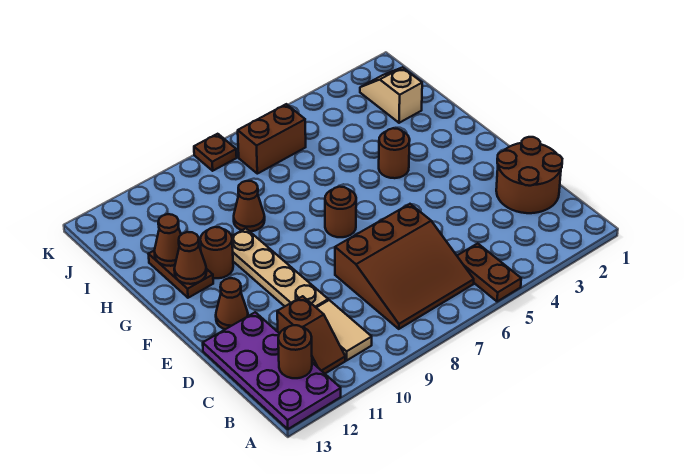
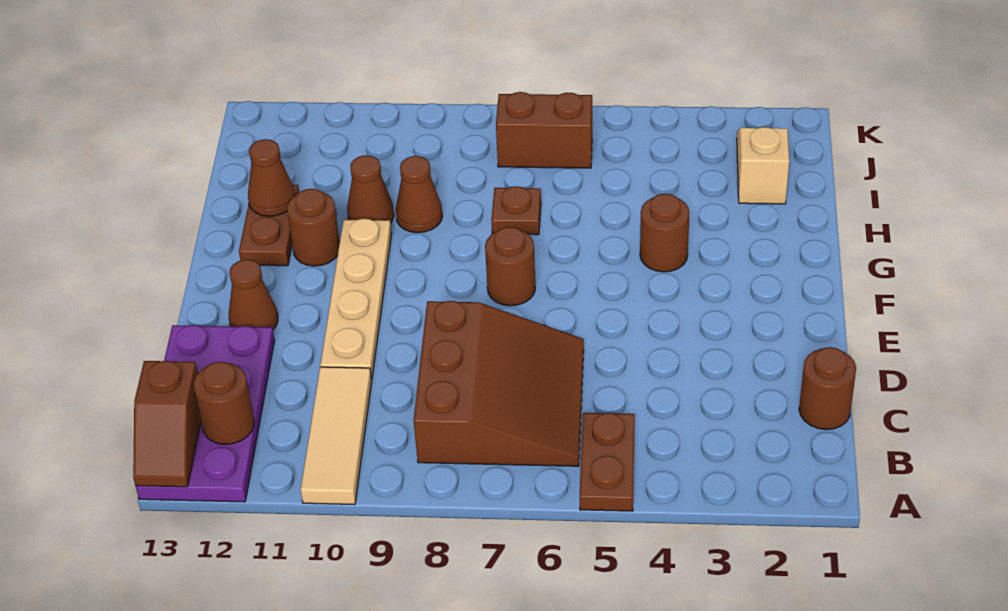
brown slope B6:D8 level 1 top D -> brown slope B6:D8 level 1 top 8
tan tile B10:C10 level 1 -> tan tile A10:C10 level 1
brown slope B11:C11 level 1 top C -> brown slope A13:B13 level 2 top B
brown round brick C1:D2 level 1 -> brown round brick C1 level 1
brown cone G12 level 2 -> brown cone H10 level 1
brown plate K8 level 1 -> brown plate H7 level 1

